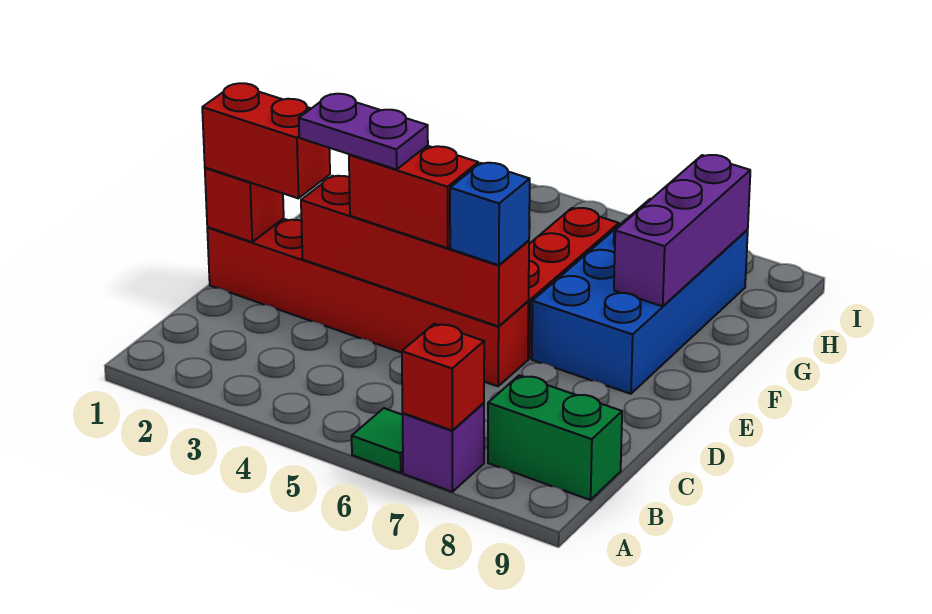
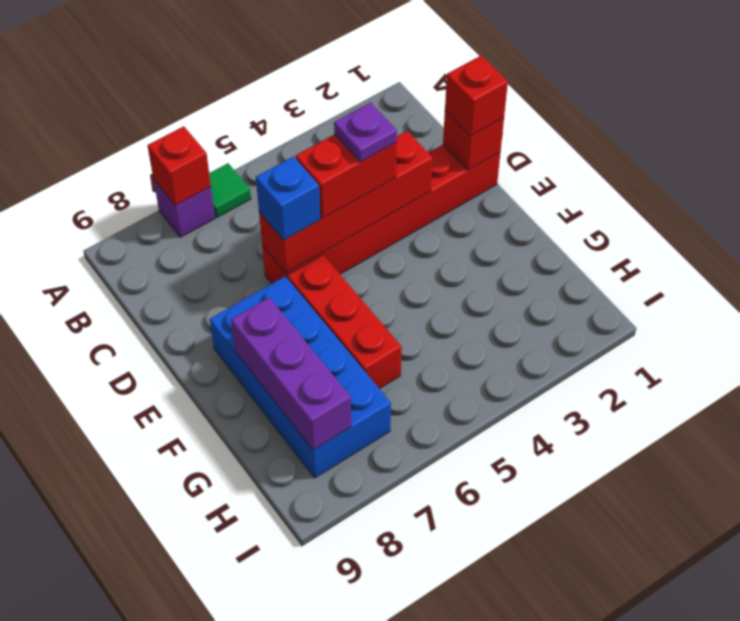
green brick B8:B9 level 1 -> none
red brick D1:D2 level 3 -> red brick D1 level 3
purple plate D3:D4 level 4 -> purple plate D4 level 4

